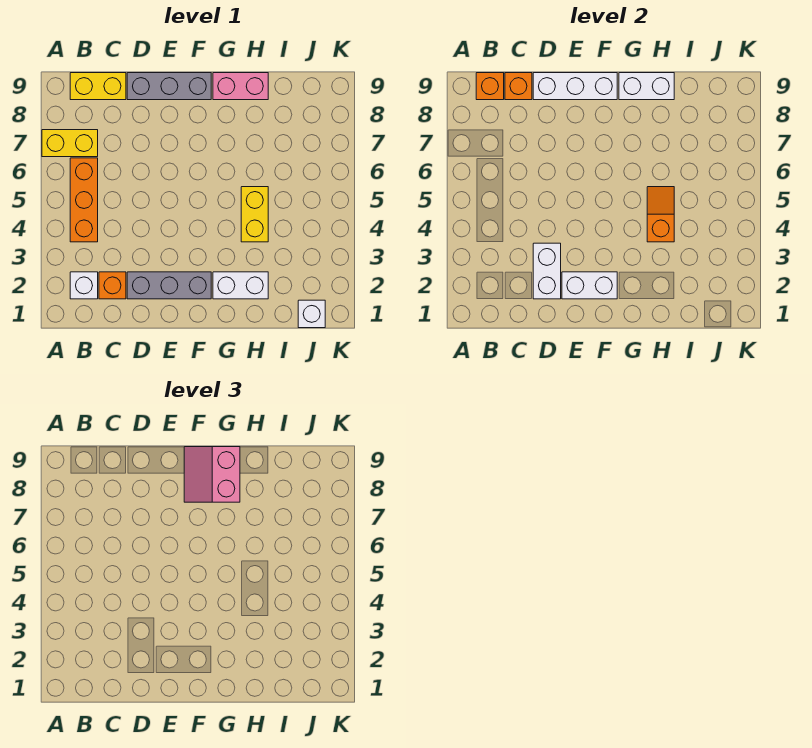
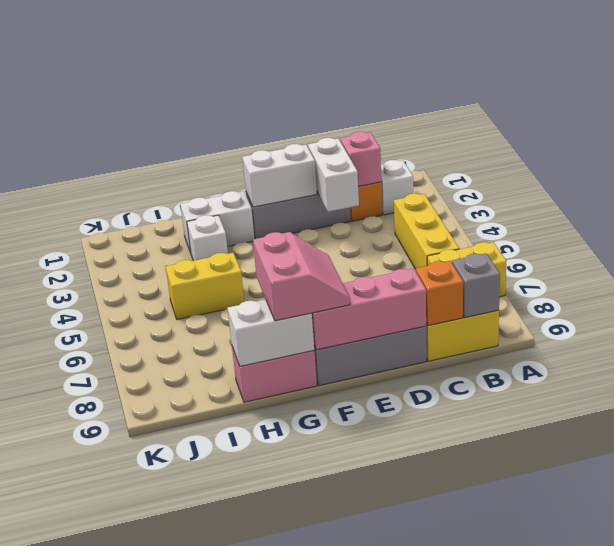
orange brick B4:B6 level 1 -> yellow brick B4:B6 level 1
orange brick B9 level 2 -> grey brick B9 level 2
none -> pink brick C2 level 2
white brick D9:F9 level 2 -> pink brick D9:F9 level 2
yellow brick H4:H5 level 1 -> yellow brick H5:I5 level 1
orange slope H4:H5 level 2 top 4 -> none
white brick J1 level 1 -> white brick H3 level 1

